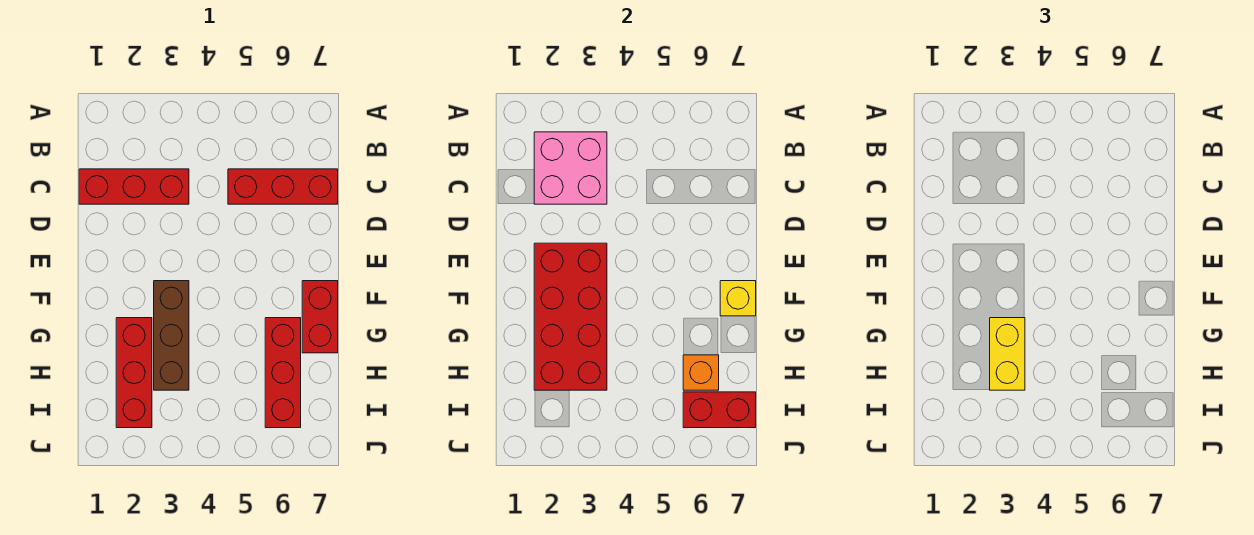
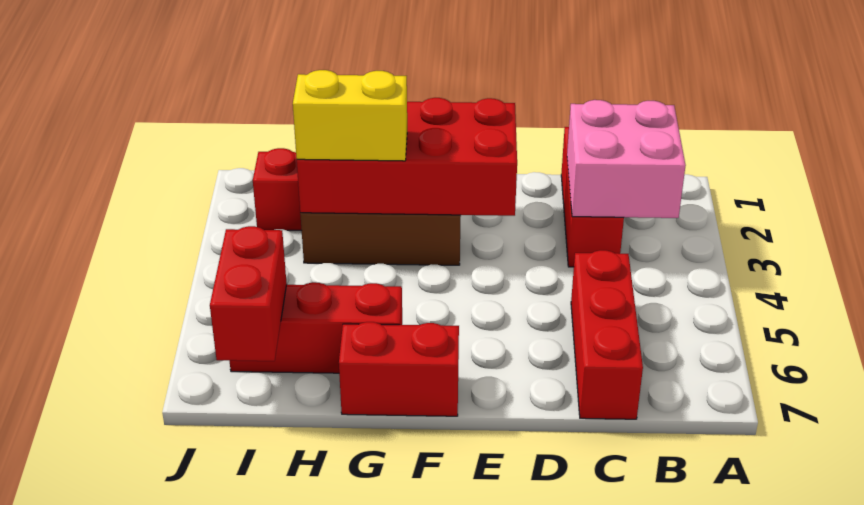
yellow brick F7 level 2 -> none
orange brick H6 level 2 -> none

